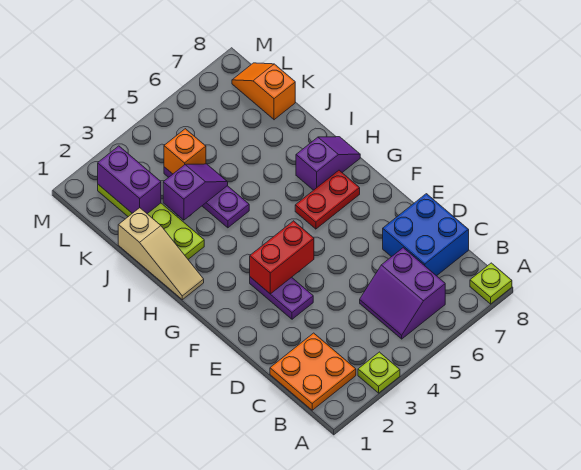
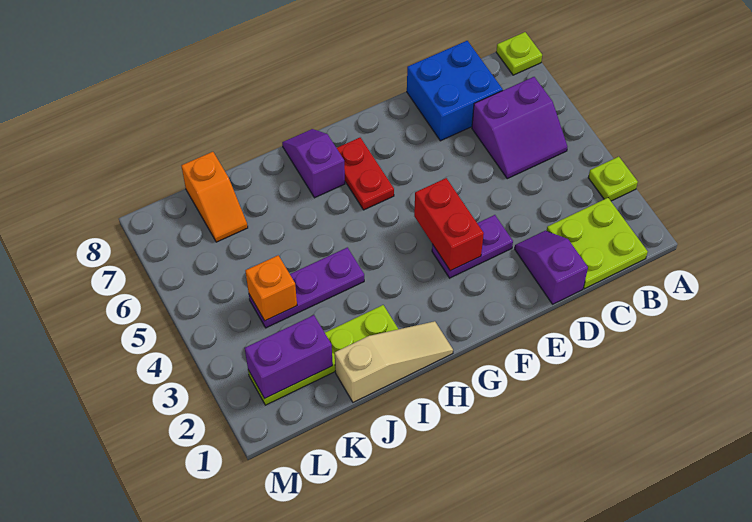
orange plate B1:C2 level 1 -> lime plate B1:C2 level 1
purple slope J3:J4 level 2 top 3 -> purple slope D1:D2 level 1 top 1
orange slope K8:L8 level 1 top K -> orange slope K7:K8 level 1 top 8

